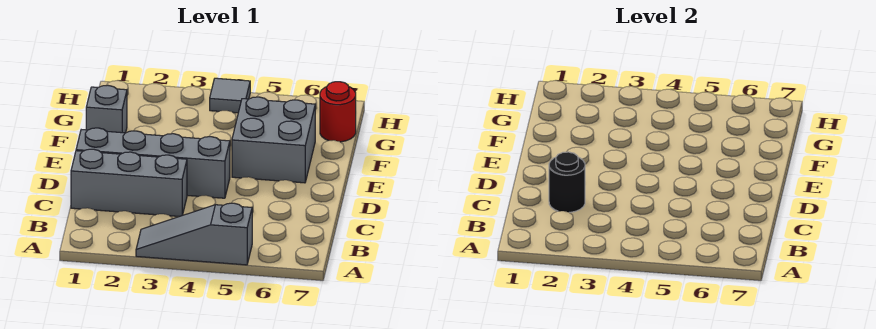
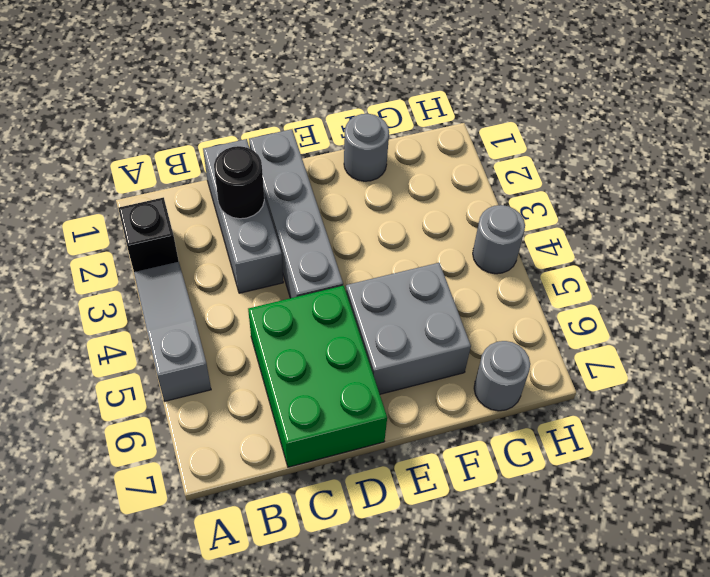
none -> black brick A2 level 1
none -> green brick C5:D7 level 1
grey brick F1 level 1 -> grey round brick F1 level 1
red round brick G7 level 1 -> grey round brick G7 level 1
grey tile H4 level 1 -> grey round brick H4 level 1

